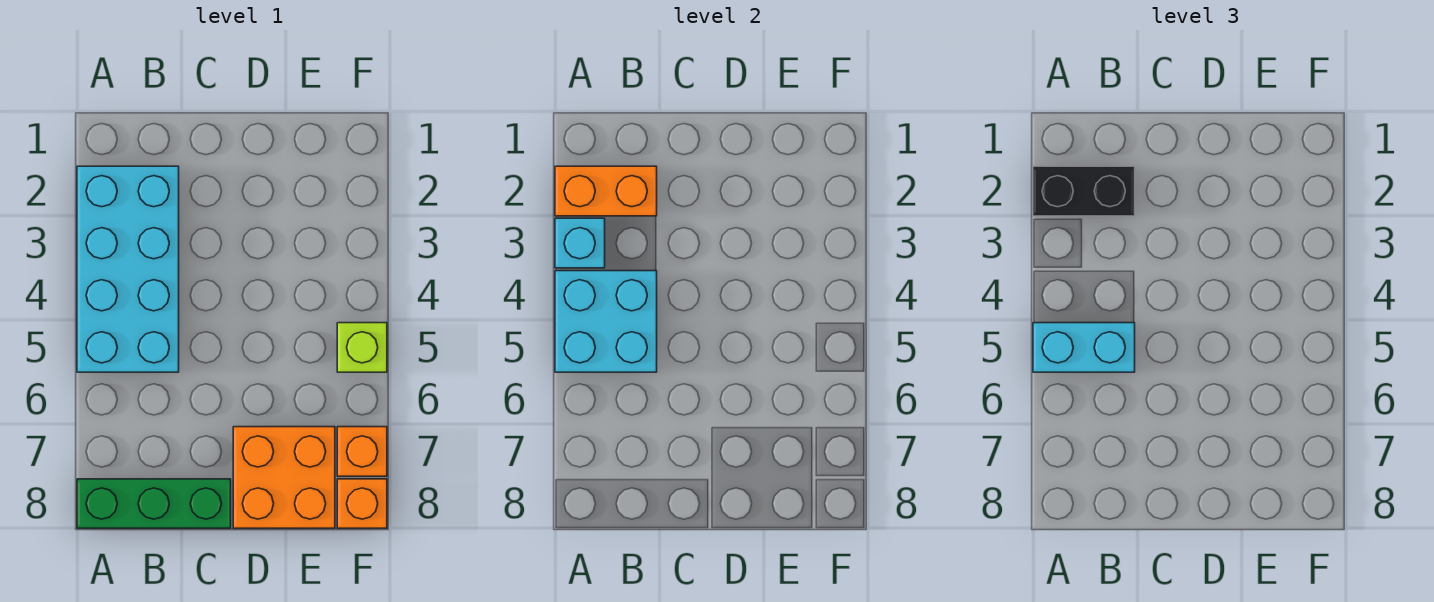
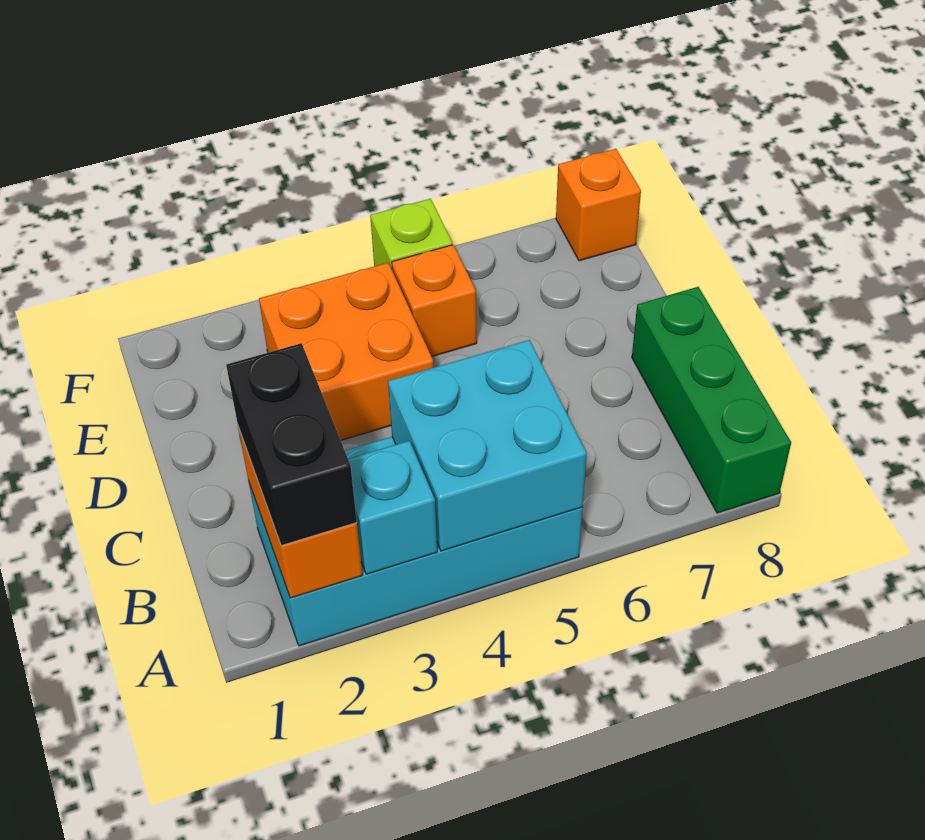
cyan brick A5:B5 level 3 -> none
orange brick D7:E8 level 1 -> orange brick D3:E4 level 1
orange brick F7 level 1 -> orange brick E5 level 1

